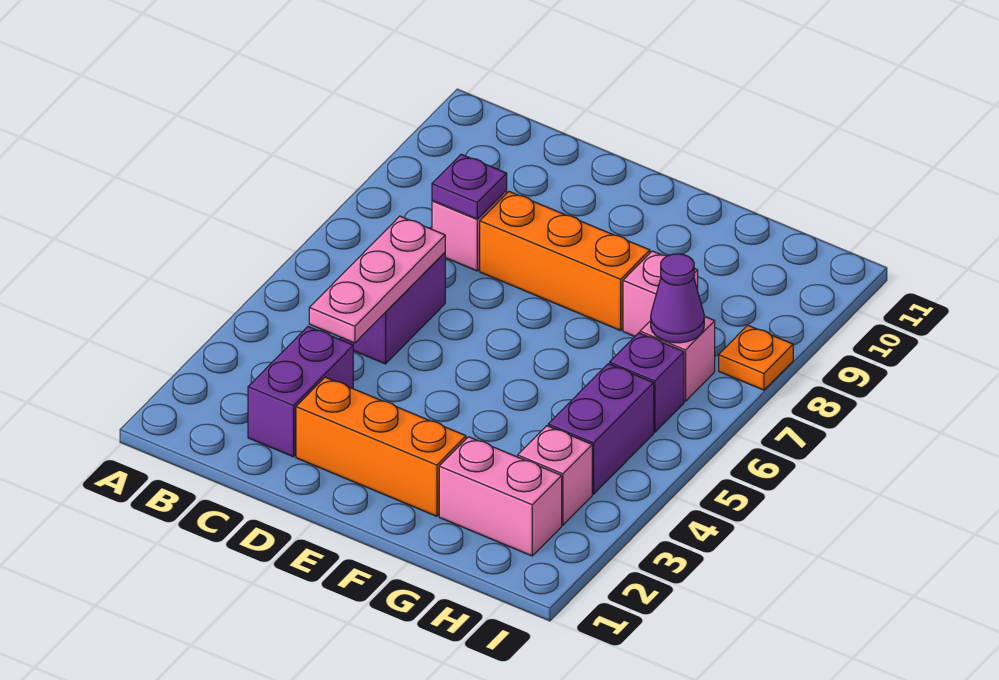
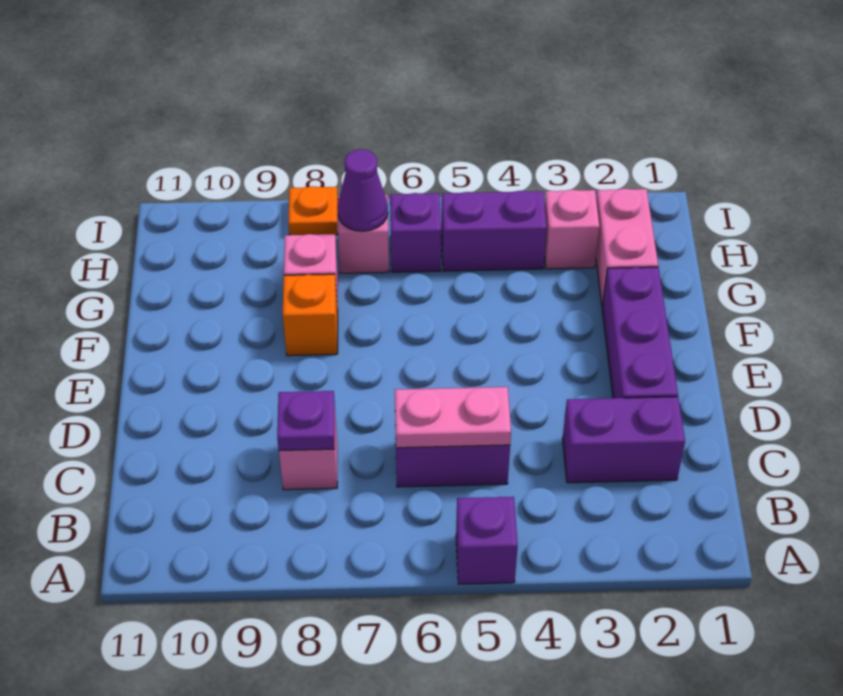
none -> purple brick A5 level 1
pink plate C4:C6 level 2 -> pink plate C5:C6 level 2
orange brick D2:F2 level 1 -> purple brick D2:F2 level 1
orange brick D8:F8 level 1 -> orange brick F8 level 1

